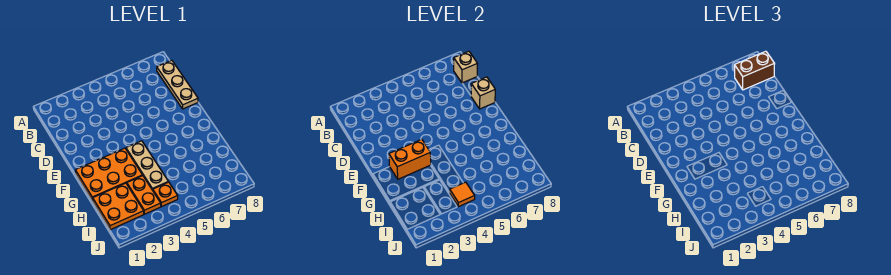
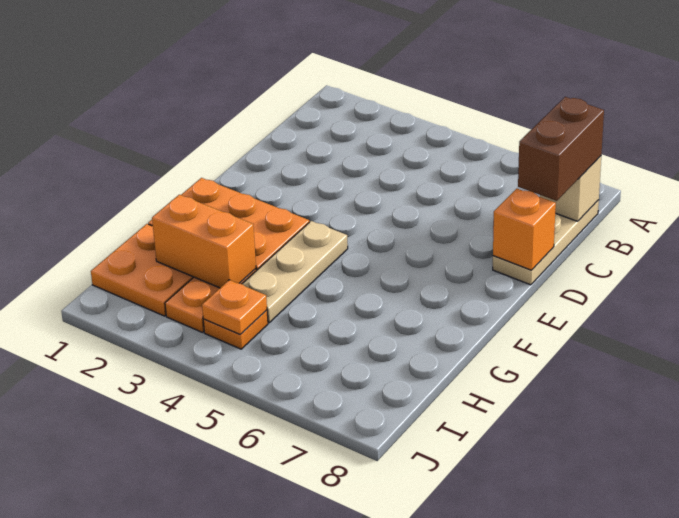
brown brick B7:B8 level 3 -> brown brick B8:C8 level 3
tan brick D8 level 2 -> orange brick D8 level 2
orange brick F2:F3 level 2 -> orange brick H2:H3 level 2
orange tile I4 level 2 -> orange plate I4 level 2

